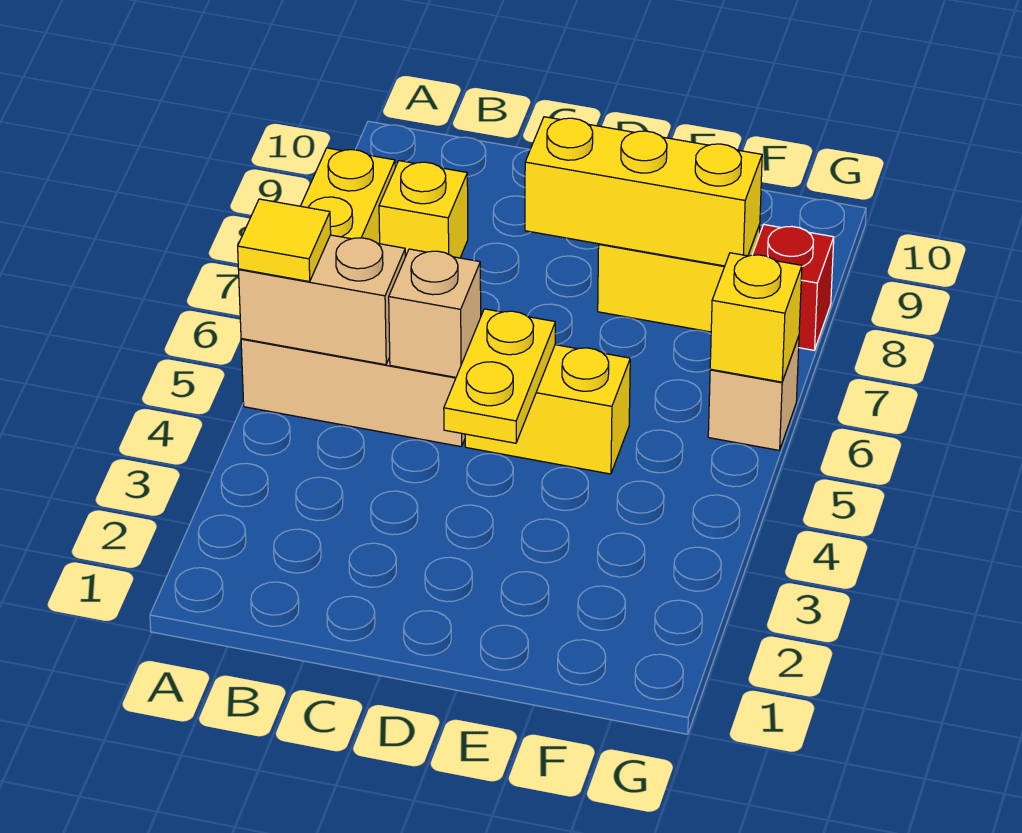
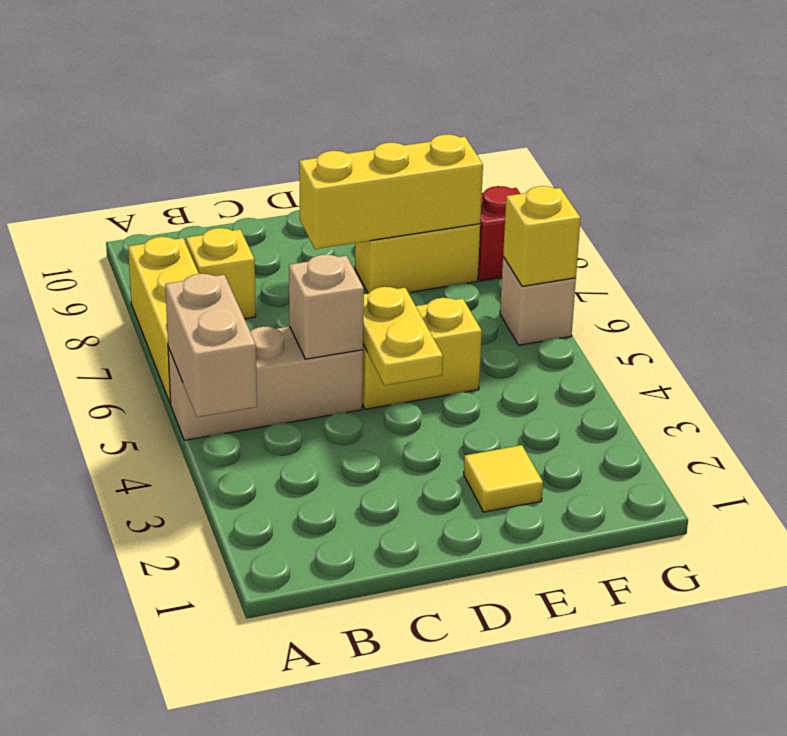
tan brick A5:B5 level 2 -> tan brick A4:A5 level 2
yellow tile A5 level 3 -> yellow tile E2 level 1

